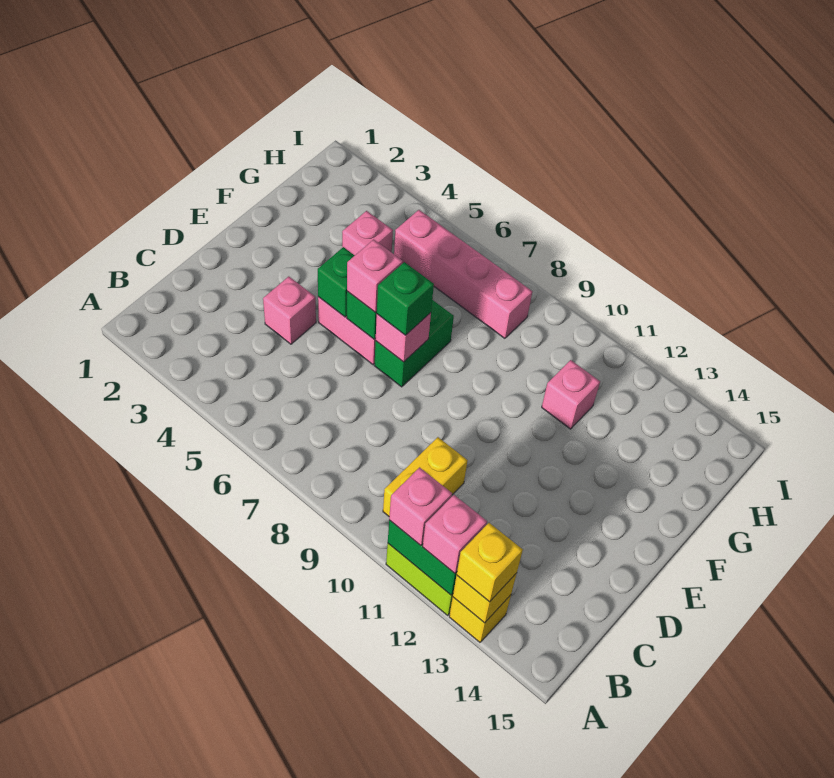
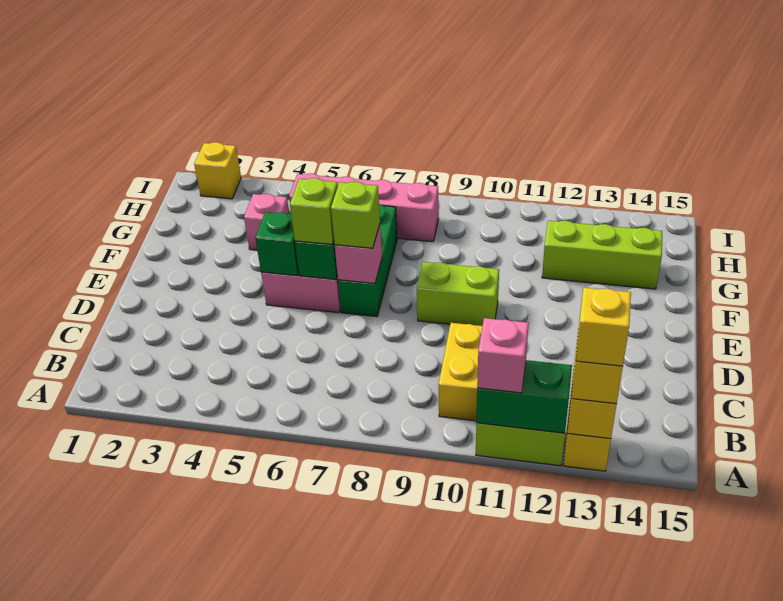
pink brick A12 level 3 -> none
none -> yellow brick A13 level 4
pink brick D4 level 1 -> none
pink brick E6 level 3 -> lime brick E6 level 3
green brick E7:F7 level 1 -> green brick E7:G7 level 1
green brick E7 level 3 -> lime brick E7 level 3
none -> lime brick E9:E10 level 1
pink brick G11 level 1 -> none
none -> lime brick G12:G14 level 1
none -> yellow brick I2 level 1

